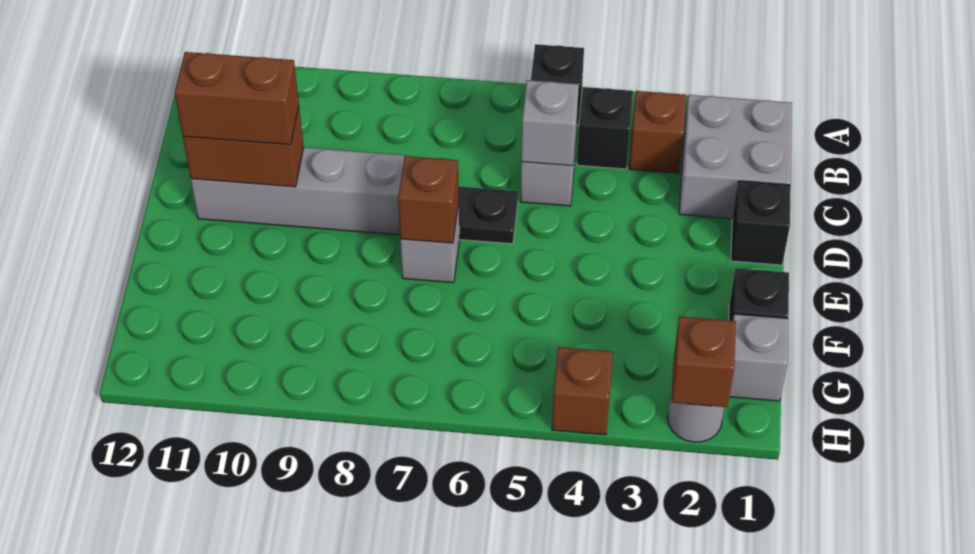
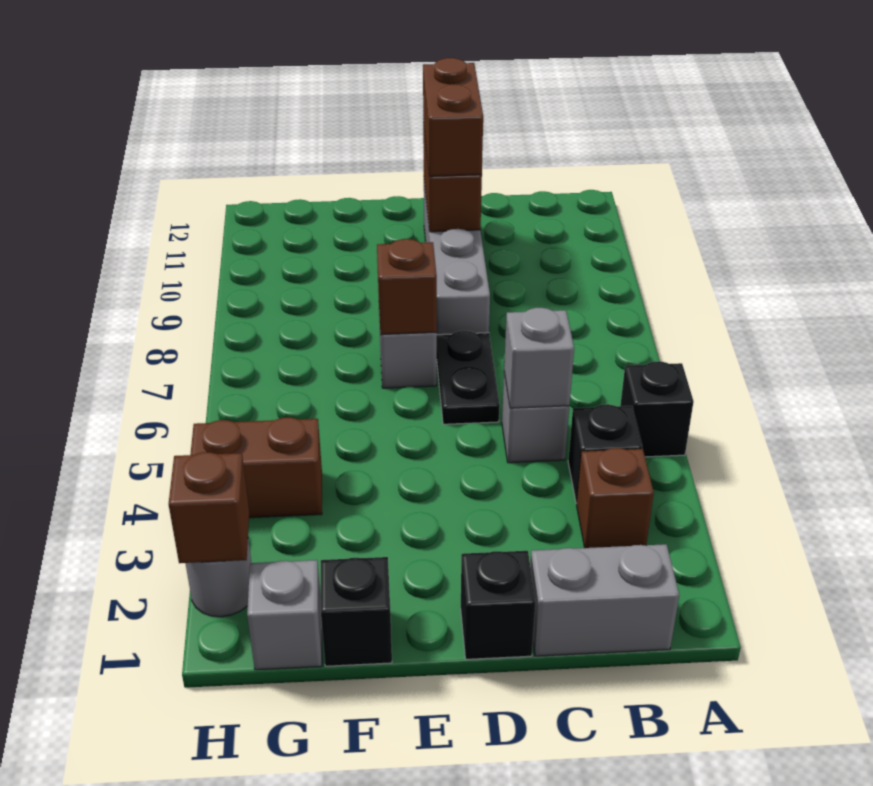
grey brick B1:C2 level 1 -> grey brick B1:C1 level 1
brown brick H4 level 1 -> brown brick G4:H4 level 1

